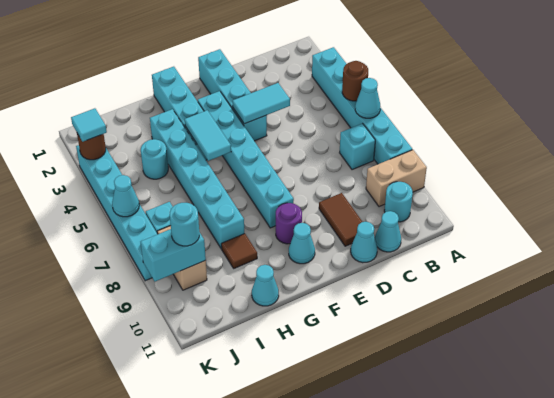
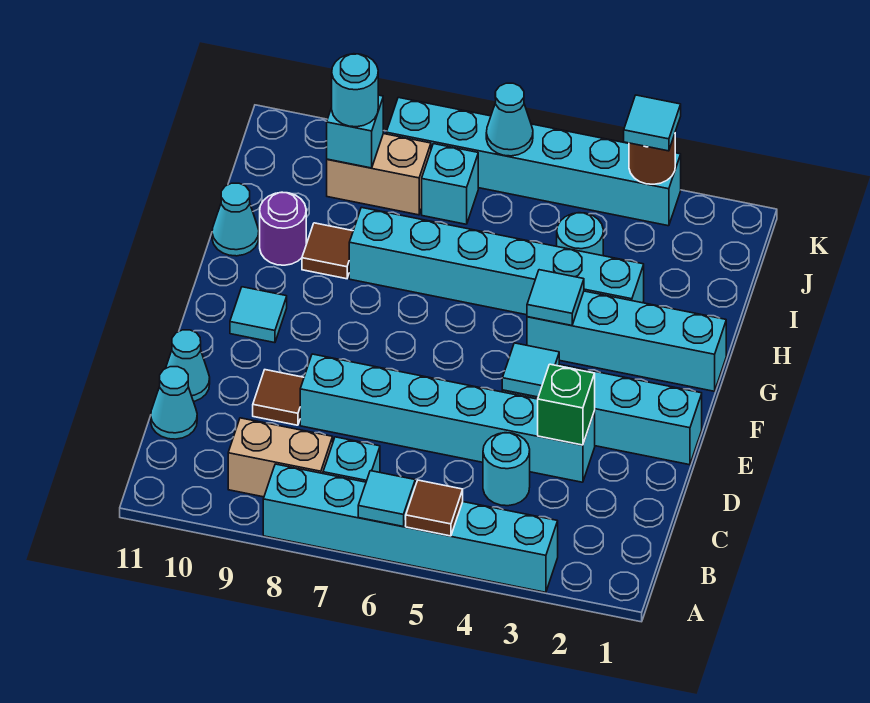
brown round brick A5 level 2 -> brown tile A5 level 2
cyan cone A6 level 2 -> cyan tile A6 level 2
tan brick A9:B9 level 1 -> tan brick B8:B9 level 1
cyan round brick B10 level 1 -> cyan round brick C4 level 1
none -> green brick D3 level 2
cyan tile D4:E4 level 2 -> cyan tile E4 level 2
brown tile D9:D10 level 1 -> brown tile D9 level 1
cyan brick F3:F8 level 1 -> cyan brick D3:D8 level 1
purple round brick F9 level 1 -> purple round brick H10 level 1
cyan cone F10 level 1 -> cyan tile F10 level 1
cyan tile G4:G5 level 2 -> cyan tile G4 level 2
cyan brick J9:K9 level 2 -> cyan brick J9 level 2

